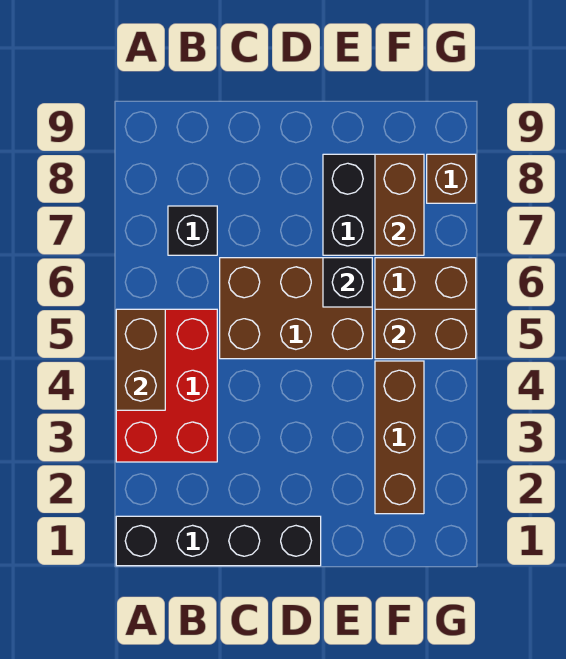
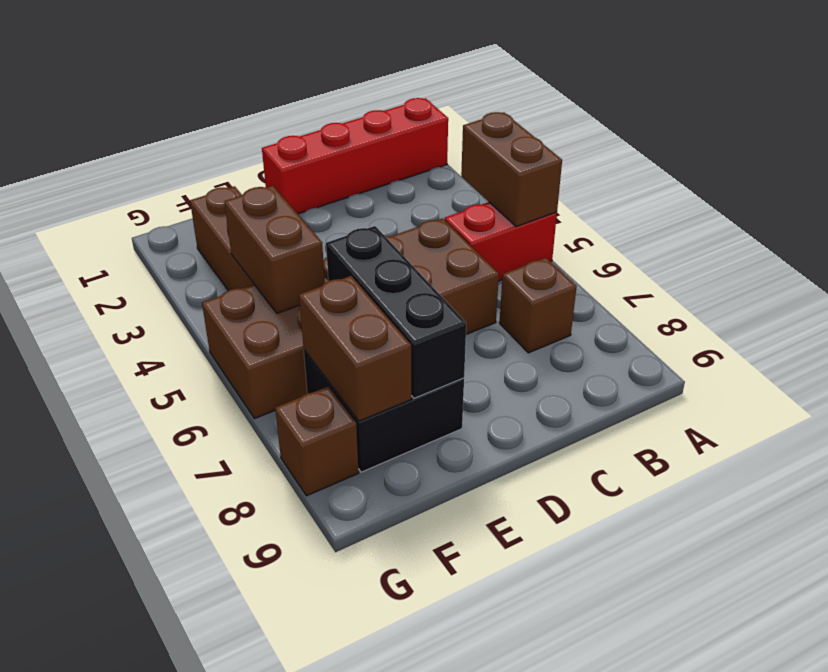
black brick A1:D1 level 1 -> red brick A1:D1 level 1
red brick A3:B5 level 1 -> red brick A5:B5 level 1
black brick B7 level 1 -> brown brick B7 level 1
black brick E6 level 2 -> black brick E6:E8 level 2
brown brick F5:G5 level 2 -> brown brick F4:F5 level 2

